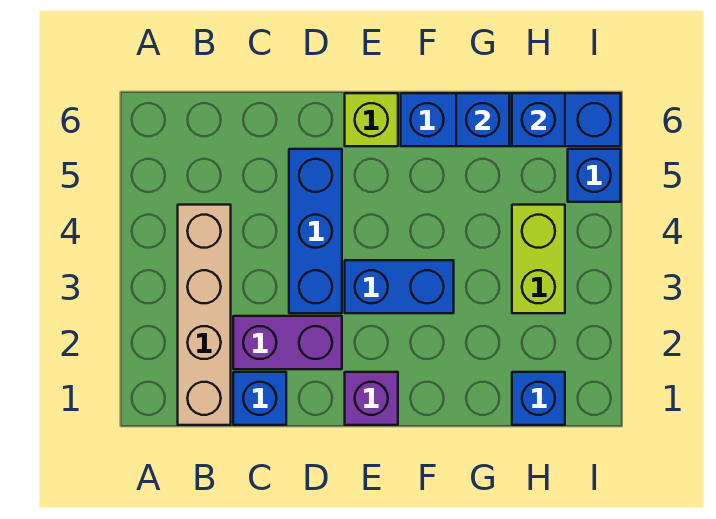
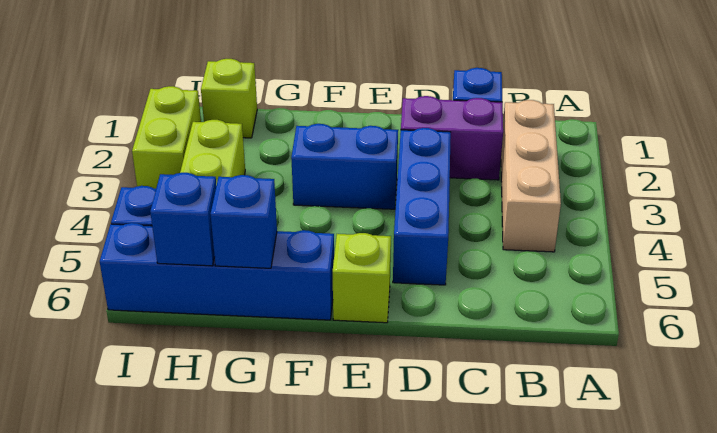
tan brick B1:B4 level 1 -> tan brick B2:B4 level 1
purple brick E1 level 1 -> none
blue brick H1 level 1 -> lime brick H1 level 1
none -> lime brick I2:I3 level 1

